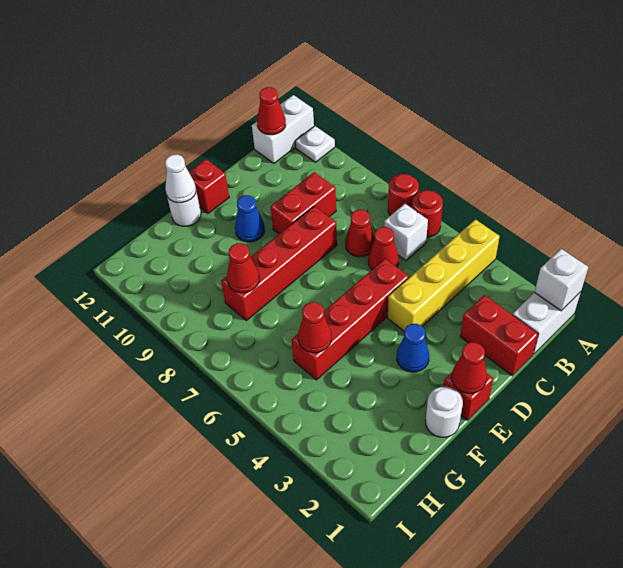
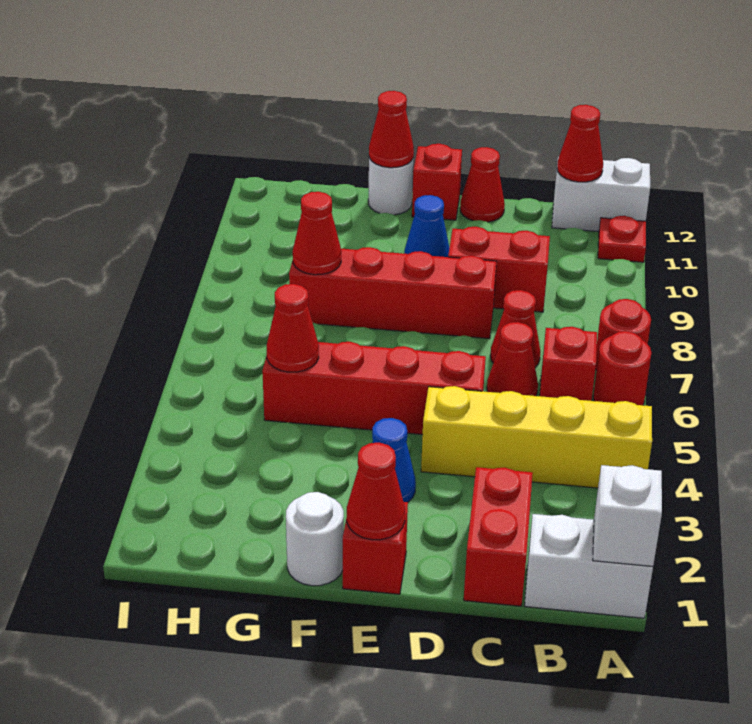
white plate A11 level 1 -> red plate A11 level 1
white brick B6 level 1 -> red brick B6 level 1
none -> red cone D12 level 1
white cone F12 level 2 -> red cone F12 level 2

